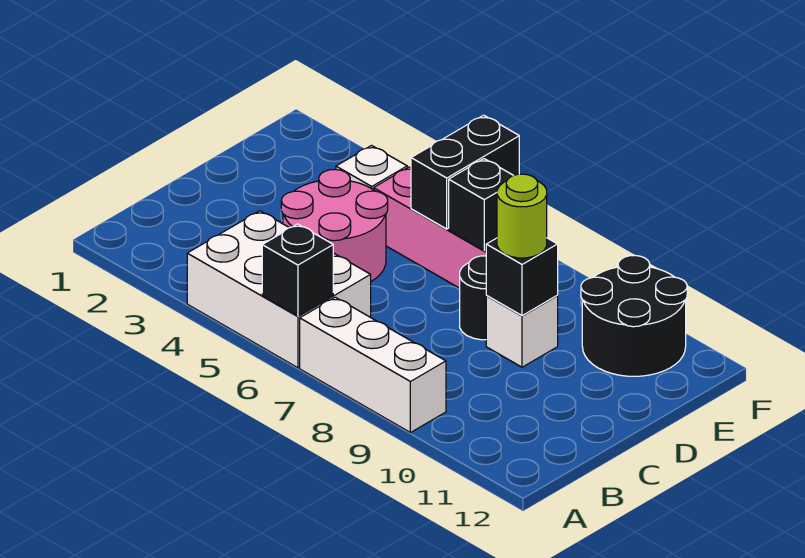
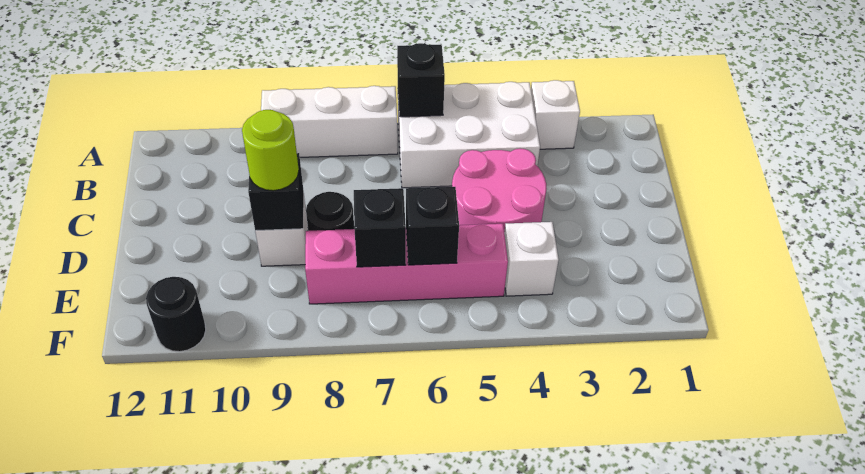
none -> white brick A3 level 1
black brick E6:F6 level 2 -> black brick E6 level 2
black round brick E10:F11 level 1 -> black round brick F11 level 1

